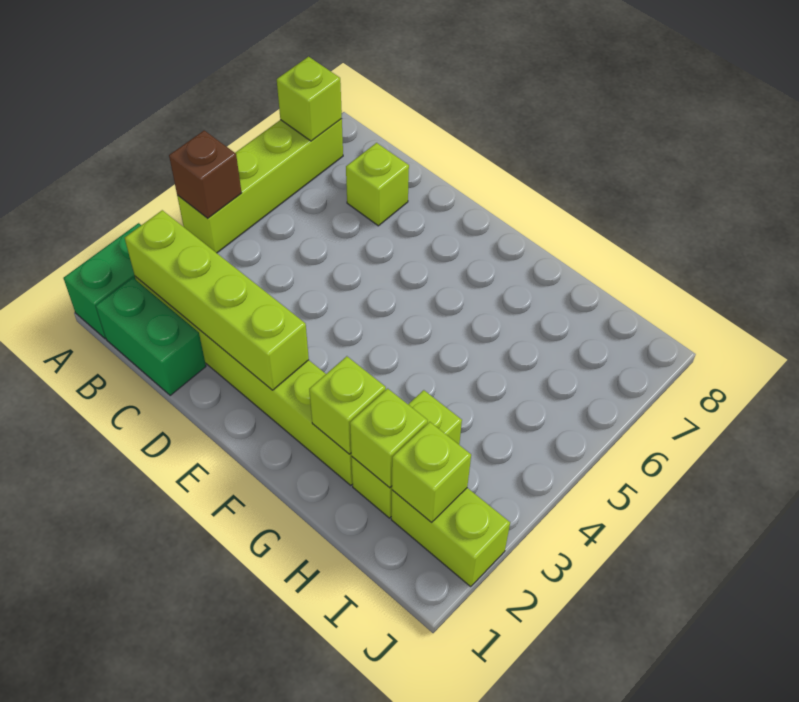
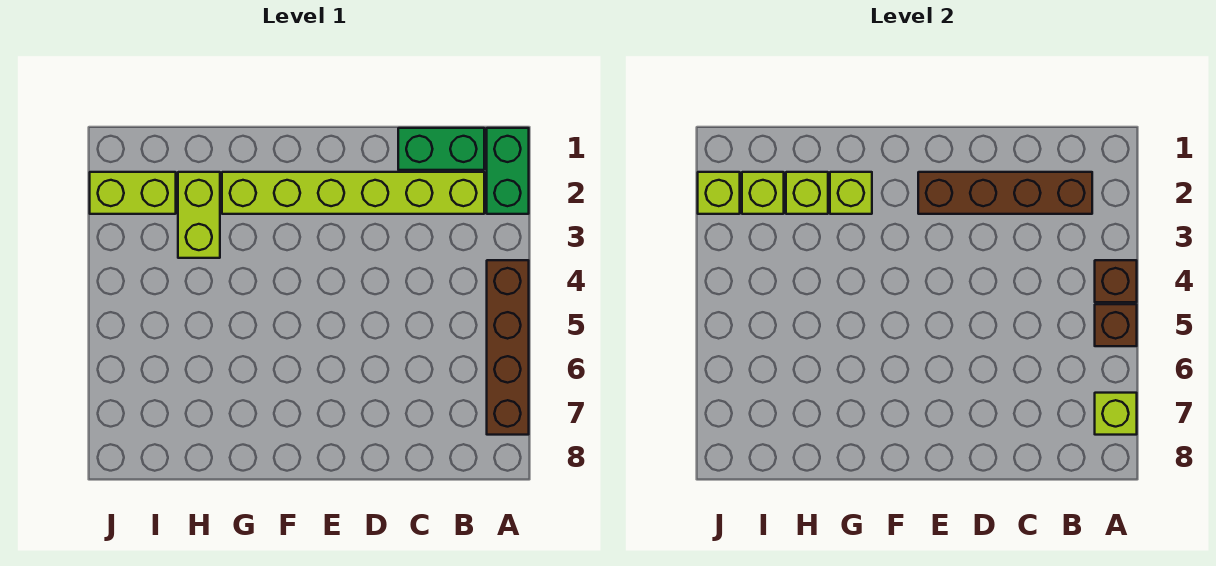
lime brick A4:A7 level 1 -> brown brick A4:A7 level 1
none -> brown brick A5 level 2
lime brick B2:E2 level 2 -> brown brick B2:E2 level 2
lime brick C7 level 1 -> lime brick J2 level 2

